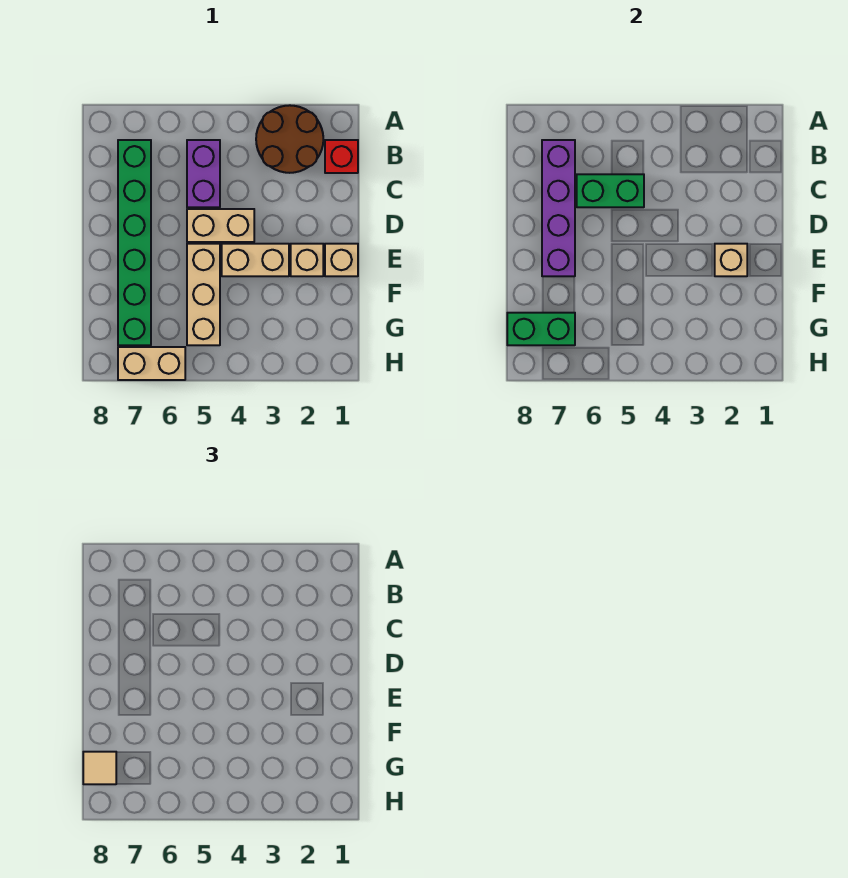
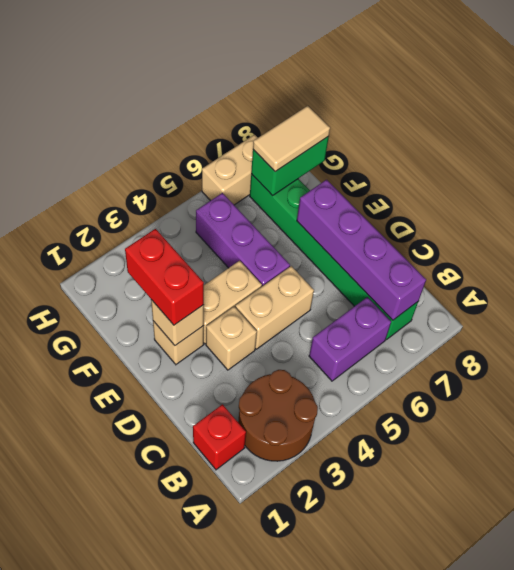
purple brick B5:C5 level 1 -> purple brick B5:B6 level 1
green brick C5:C6 level 2 -> none
tan brick E1 level 1 -> tan brick D3 level 1
none -> red brick E2:F2 level 3
tan brick E5:G5 level 1 -> purple brick E5:G5 level 1
tan tile G8 level 3 -> tan tile G7:G8 level 3

